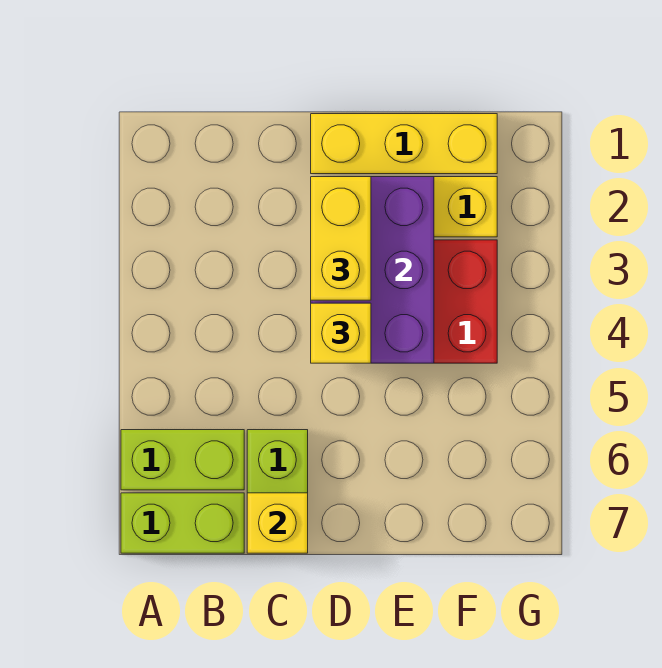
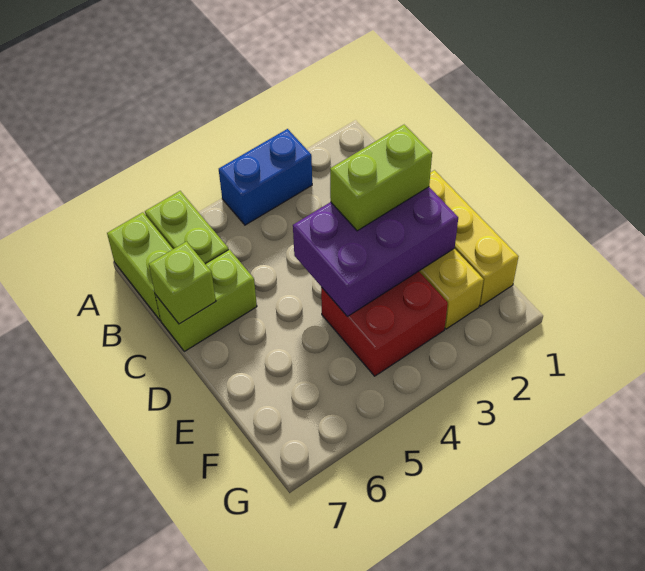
none -> blue brick A3:A4 level 1
yellow brick C7 level 2 -> lime brick C7 level 2
yellow brick D2:D3 level 3 -> lime brick D2:D3 level 3
yellow brick D4 level 3 -> none

